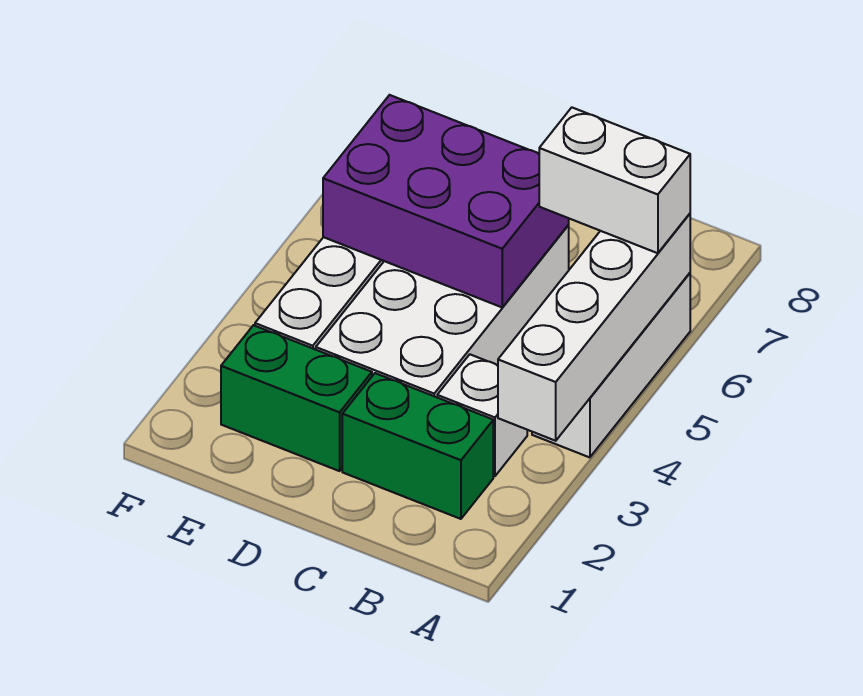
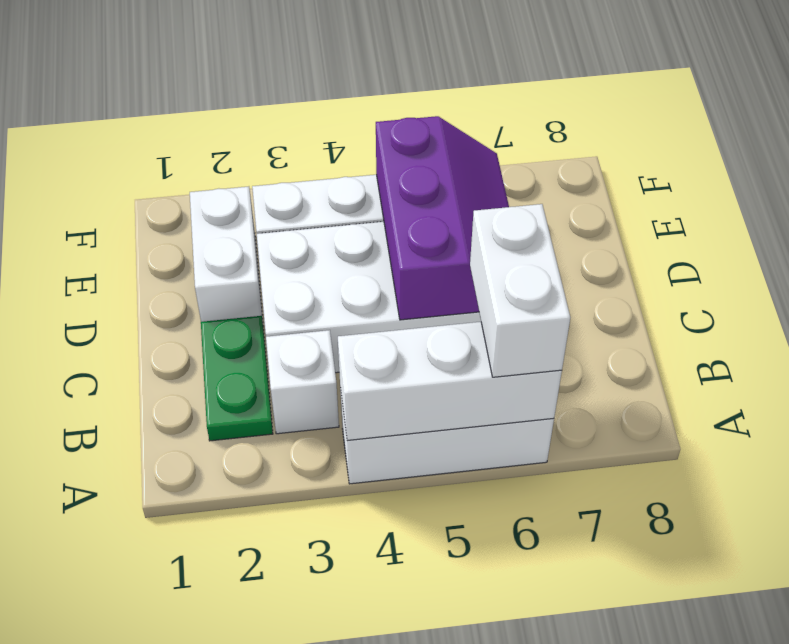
white brick A3:A6 level 2 -> white brick A4:A6 level 2
green brick B2:C2 level 1 -> green plate B2:C2 level 1
purple brick C5:E6 level 2 -> purple slope C5:E6 level 2 top 5
green brick D2:E2 level 1 -> white brick D2:E2 level 1

